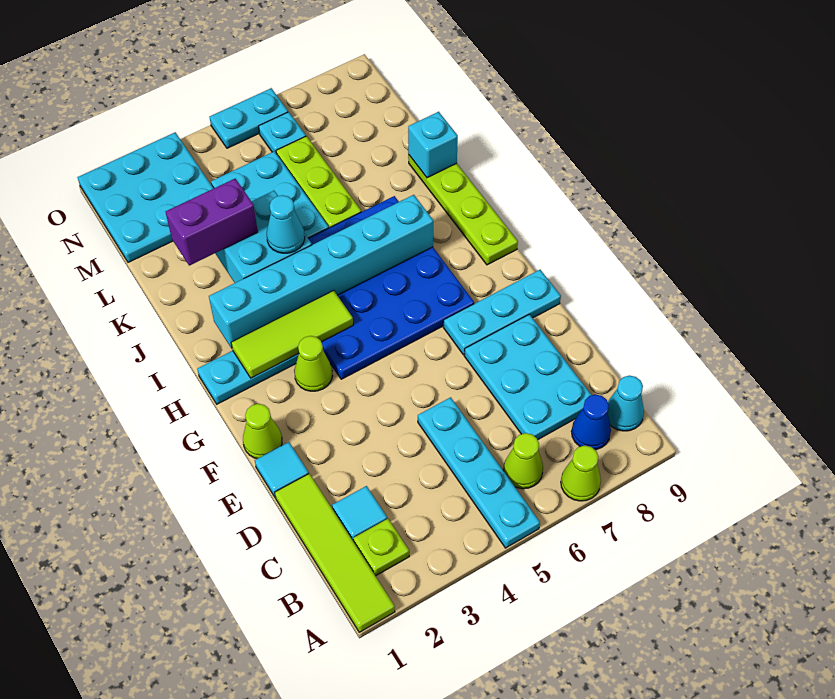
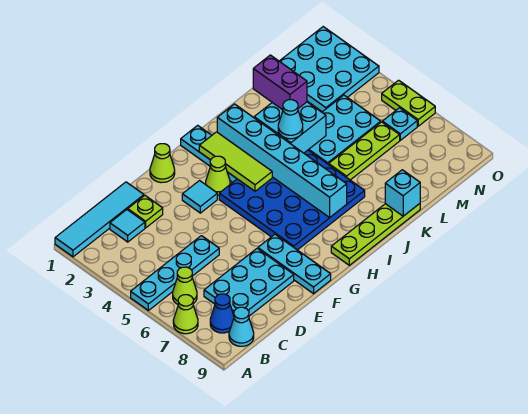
lime tile A1:D1 level 1 -> cyan tile A1:D1 level 1
lime plate B2 level 1 -> lime plate D2 level 1
cyan tile E1 level 1 -> cyan tile F3 level 1
cyan plate O5:O6 level 1 -> lime plate O5:O6 level 1

